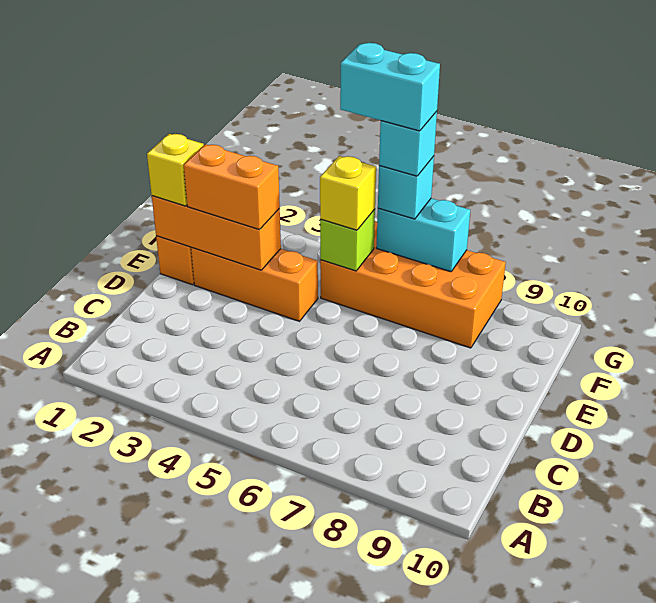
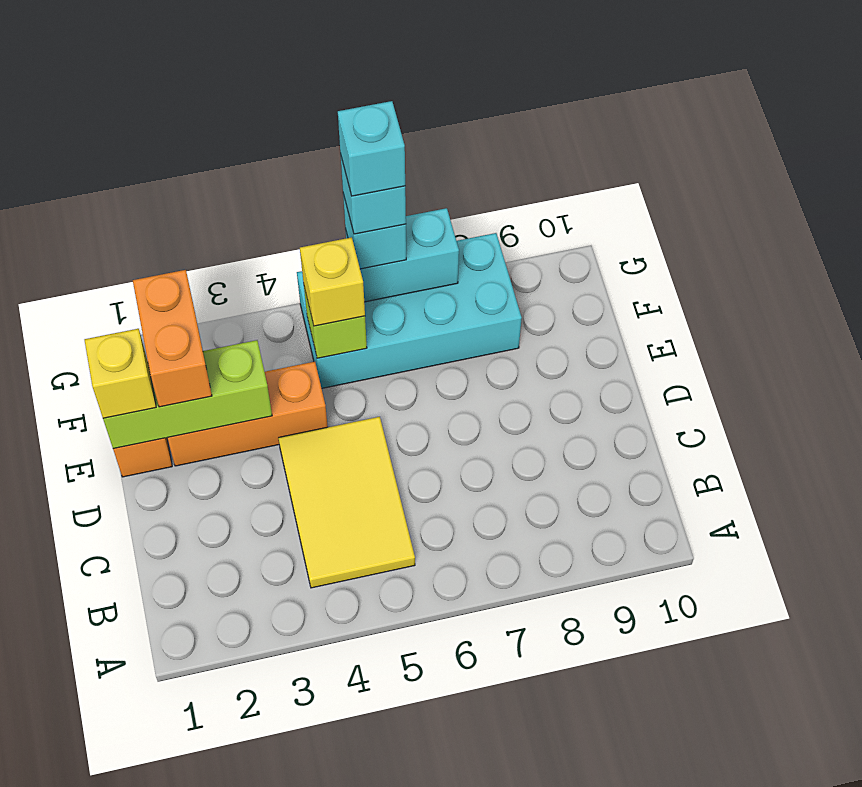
none -> yellow tile B4:D5 level 1
orange brick E1:E3 level 2 -> lime brick E1:E3 level 2
orange brick E2:E3 level 3 -> orange brick E2:F2 level 3
orange brick F5:G8 level 1 -> cyan brick F5:G8 level 1
cyan brick G5:G6 level 5 -> cyan brick G6 level 5

